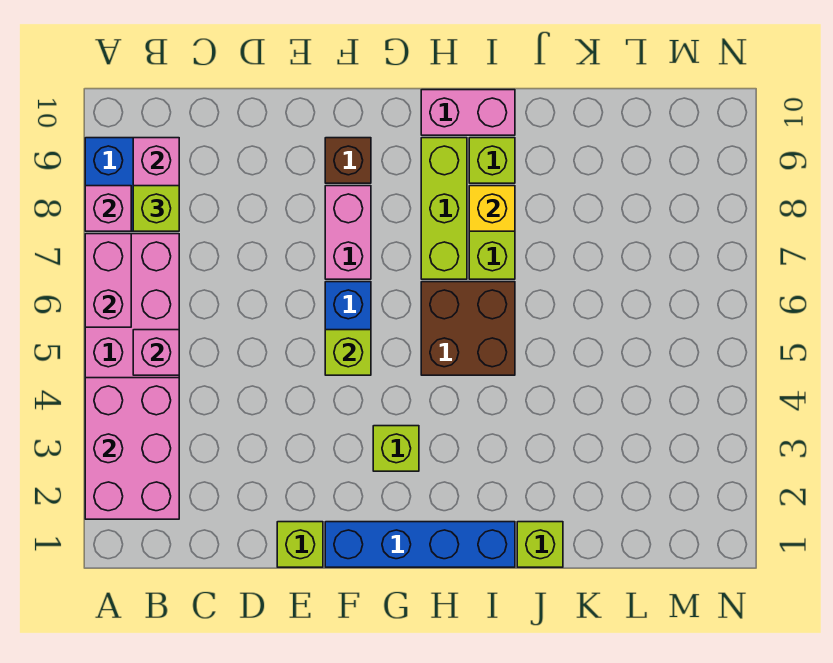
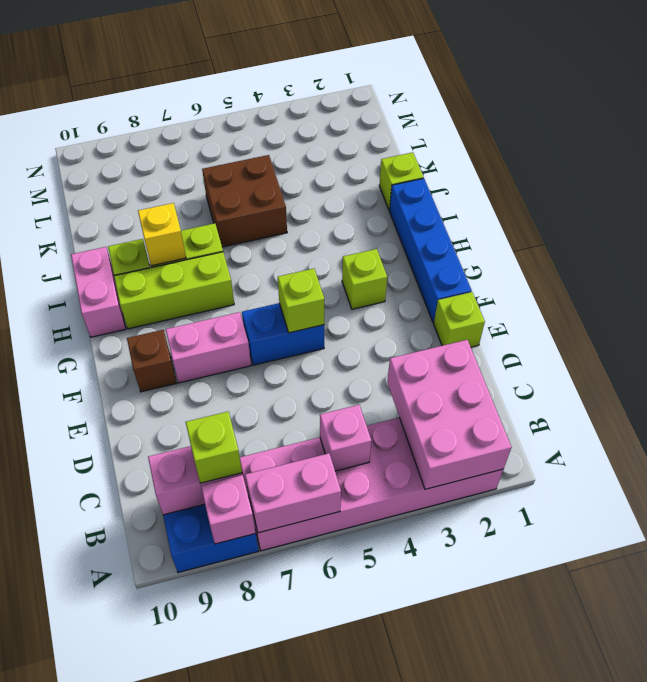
pink brick A2:B4 level 2 -> pink brick A2:C3 level 2
brown brick H5:I6 level 1 -> brown brick J5:K6 level 1

